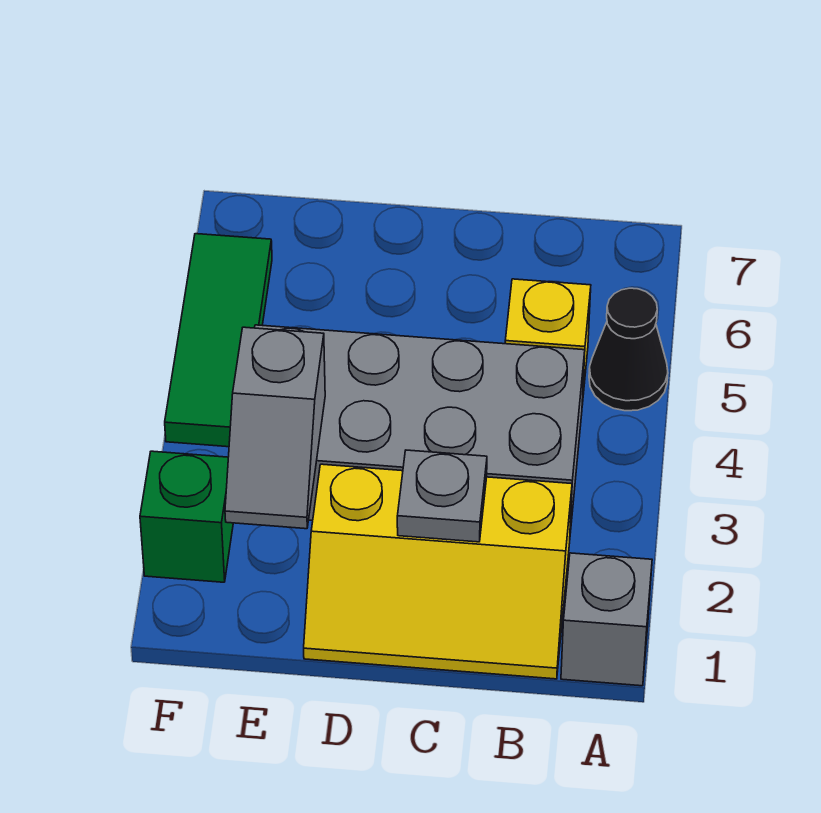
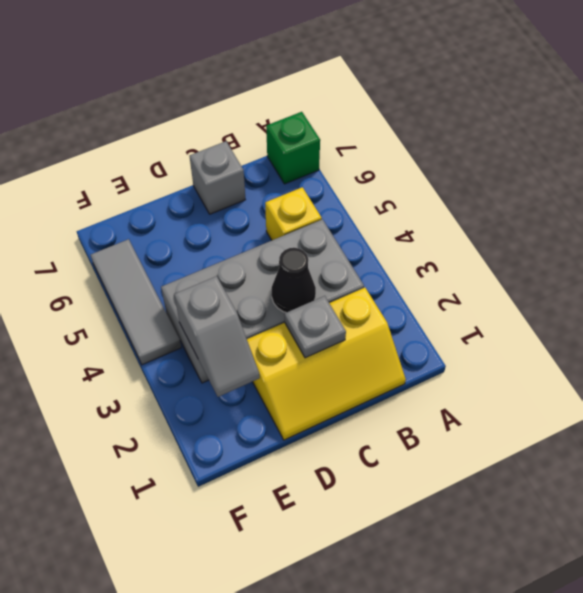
grey brick A1 level 1 -> grey brick C7 level 1
black cone A5 level 1 -> black cone C3 level 2
green brick F2 level 1 -> green brick A7 level 1
green tile F4:F6 level 1 -> grey tile F4:F6 level 1

